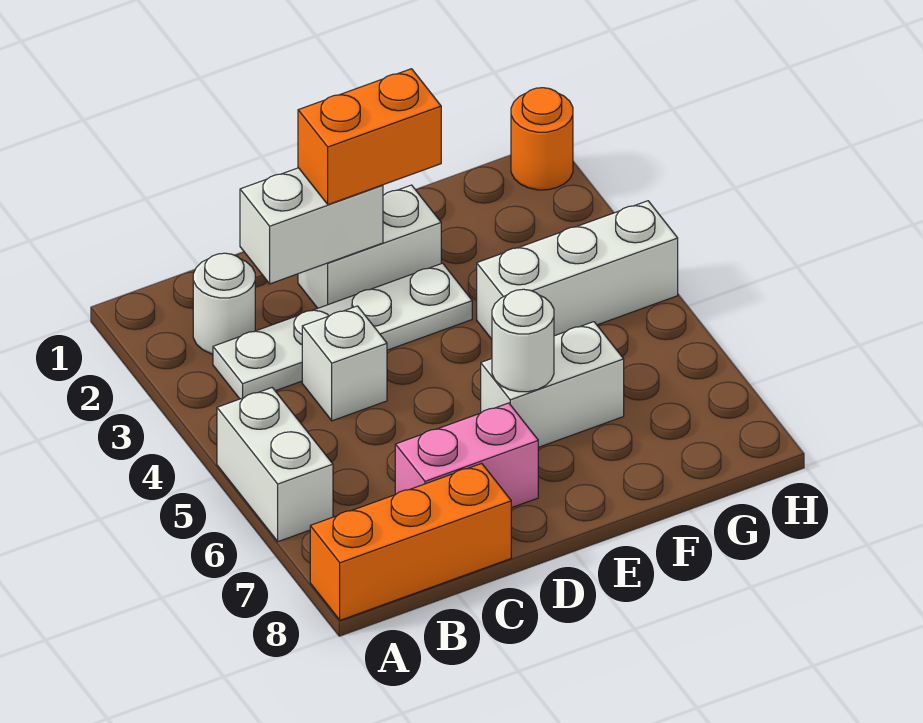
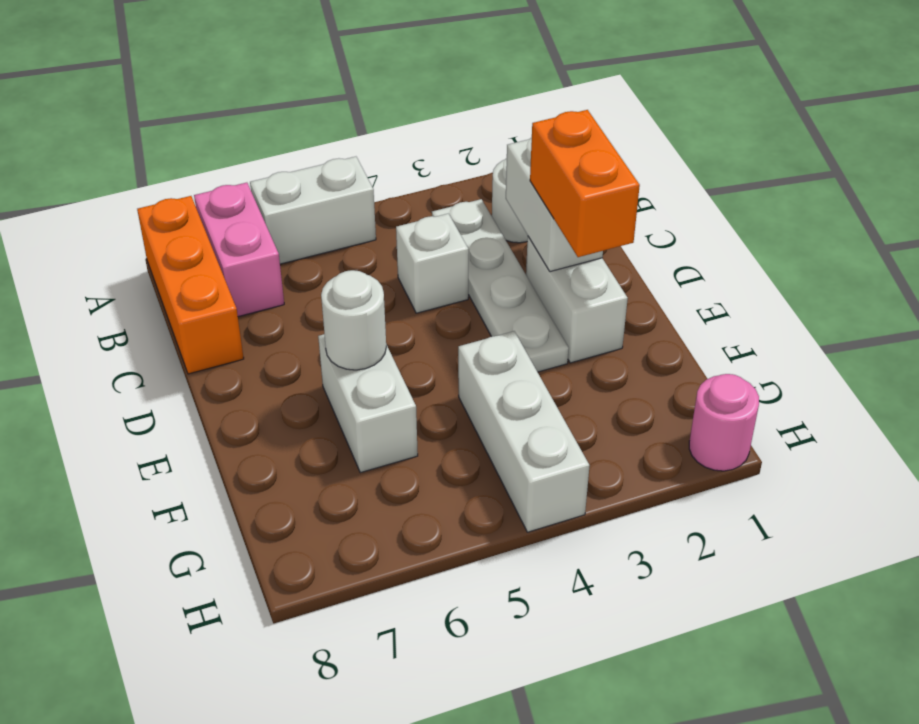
pink brick C7:D7 level 1 -> pink brick A7:B7 level 1
orange round brick H1 level 1 -> pink round brick H1 level 1

